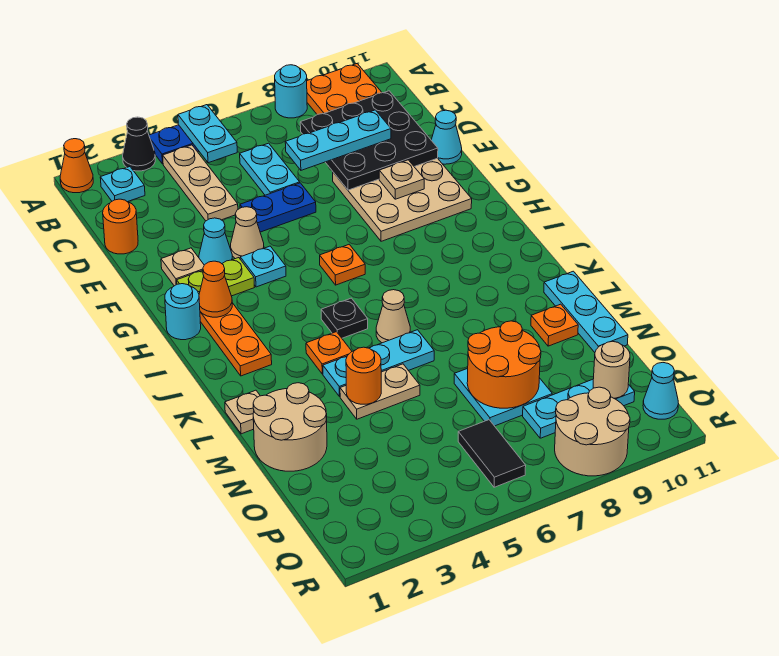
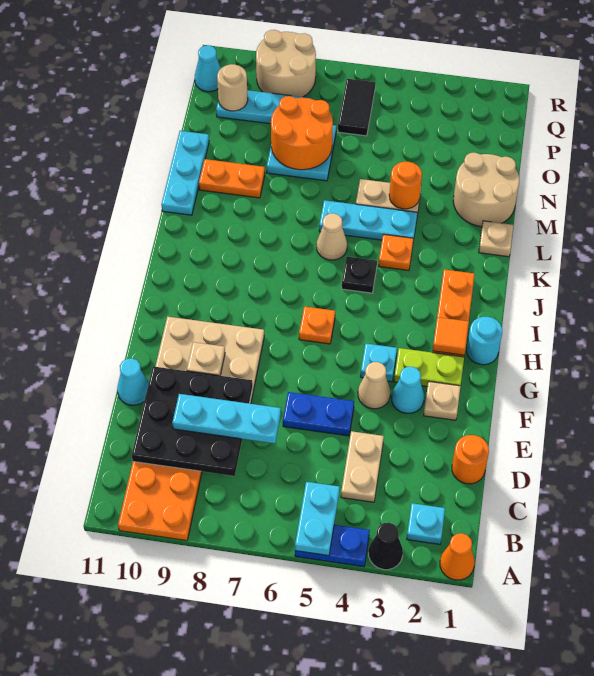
cyan round brick A8 level 1 -> none
tan plate B4:D4 level 1 -> tan plate C4:D4 level 1
cyan plate C6:D6 level 1 -> none
orange cone H2 level 2 -> orange tile H2 level 2
orange plate M10 level 1 -> orange plate M9:M10 level 1

